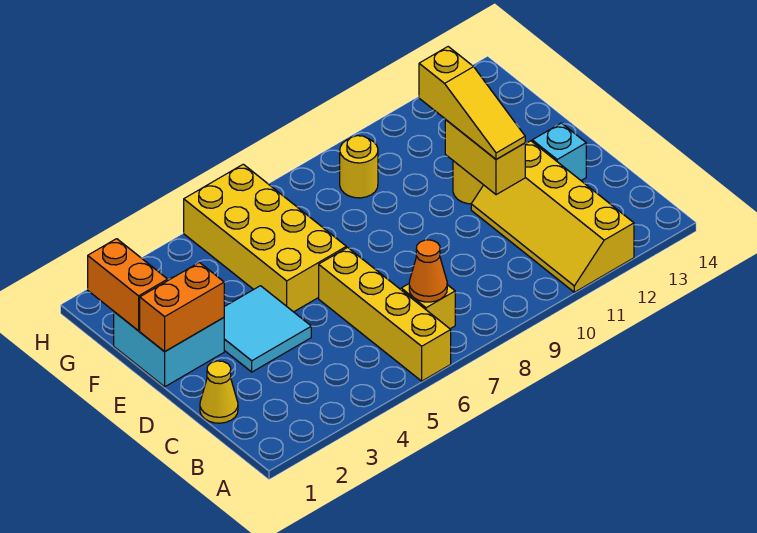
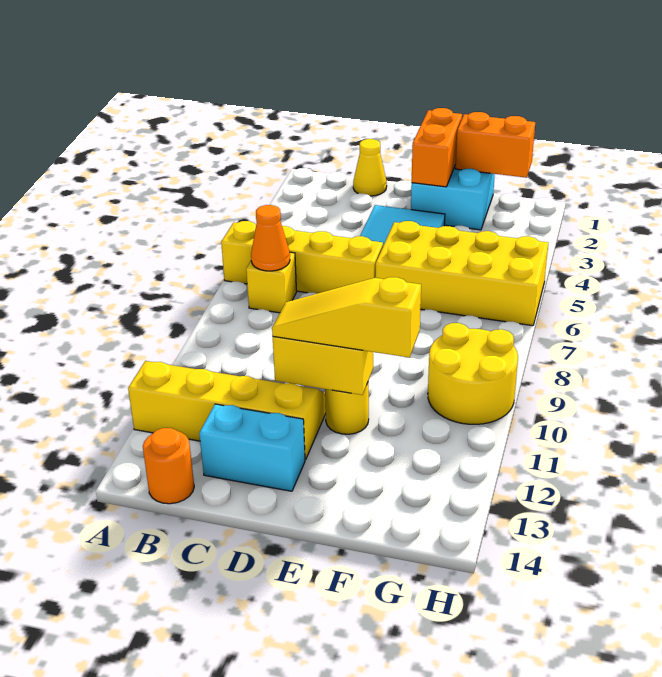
none -> orange round brick B14 level 1
cyan brick D13 level 1 -> cyan brick C13:D13 level 1
yellow round brick G9 level 1 -> yellow round brick G9:H10 level 1

